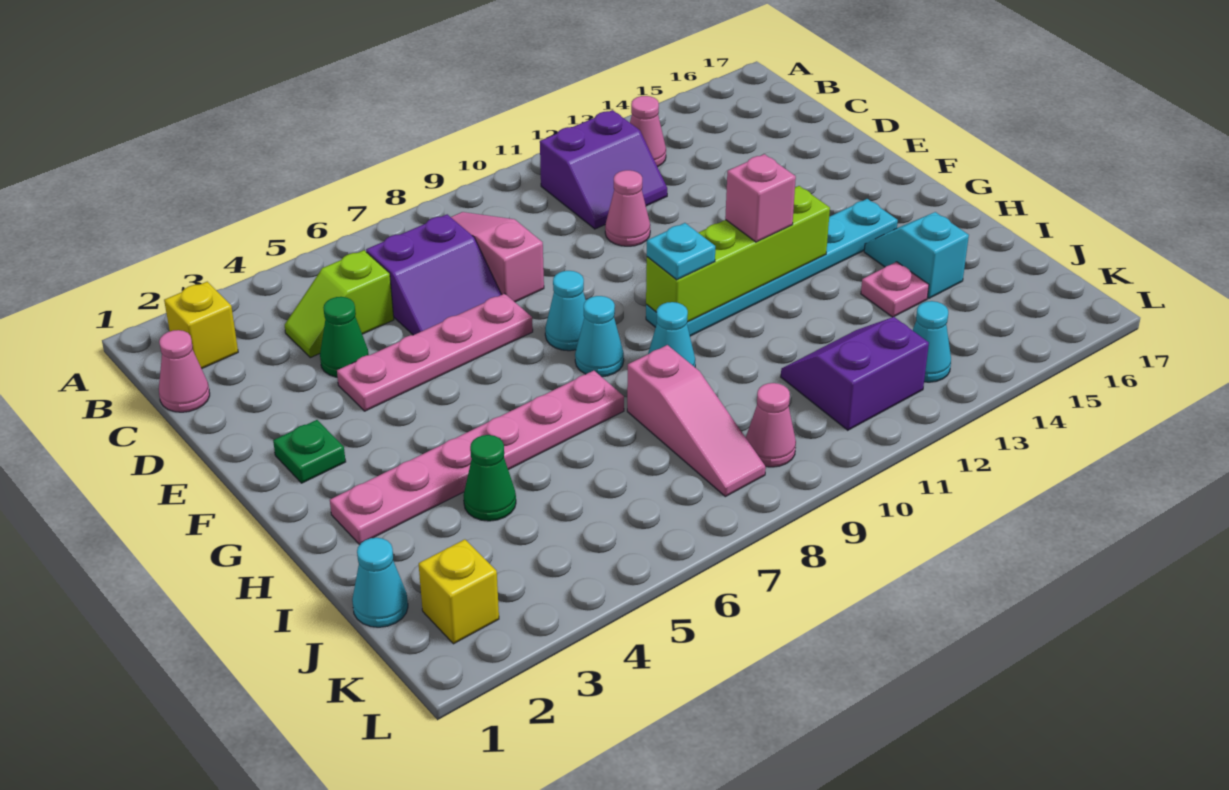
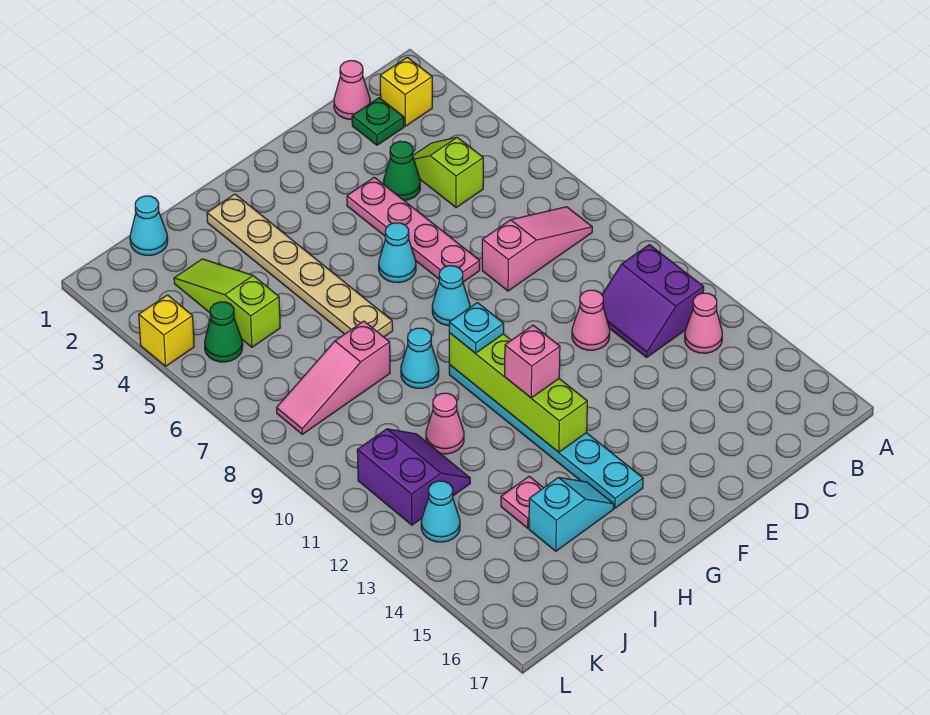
purple slope C6:D7 level 1 top C -> none
green plate F2 level 1 -> green plate C2 level 1
cyan cone G8 level 1 -> cyan cone F6 level 1
pink plate H2:H7 level 1 -> tan plate H2:H7 level 1
green cone I4 level 1 -> green cone K5 level 1
none -> lime slope J3:J5 level 1 top 5
yellow brick K2 level 1 -> yellow brick L4 level 1
pink cone K9 level 1 -> pink cone I11 level 1

